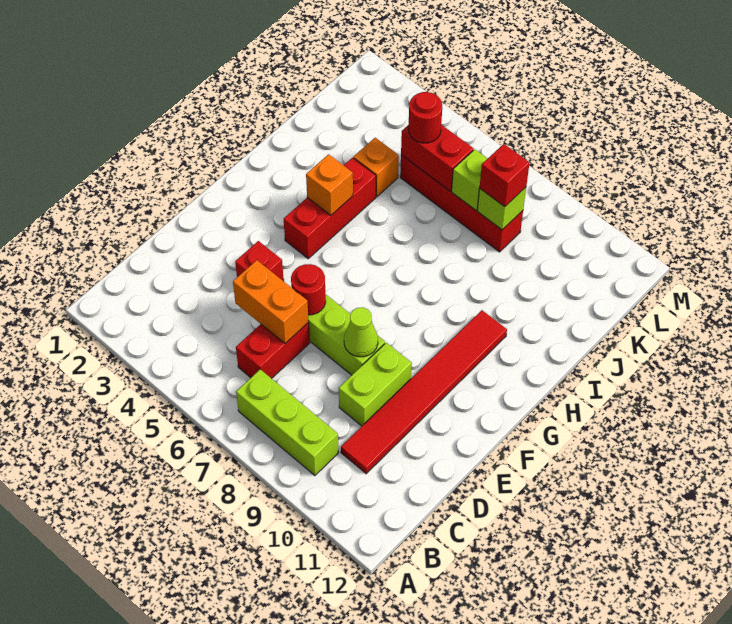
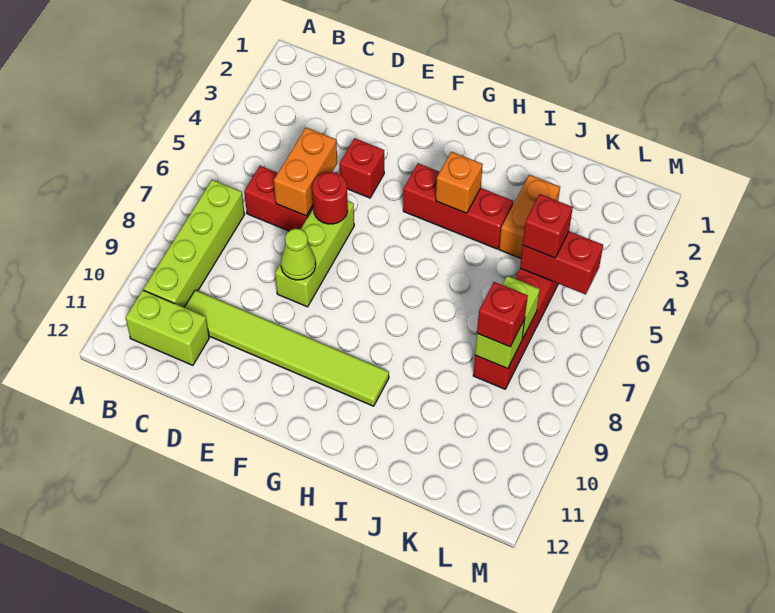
lime brick B7:B9 level 1 -> lime brick B7:B10 level 1
red tile C10:H10 level 1 -> lime tile C10:H10 level 1
lime brick D9:E9 level 1 -> lime brick B11:C11 level 1
orange brick J4 level 1 -> orange brick J3:J4 level 1
red brick K5:K6 level 2 -> red brick K5:L5 level 2
red round brick K5 level 3 -> red brick K5 level 3

